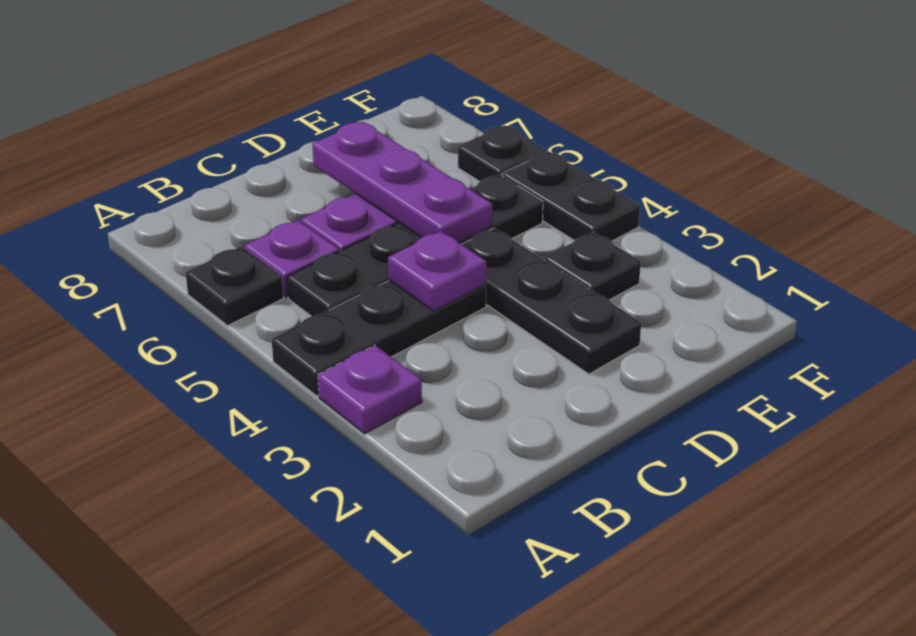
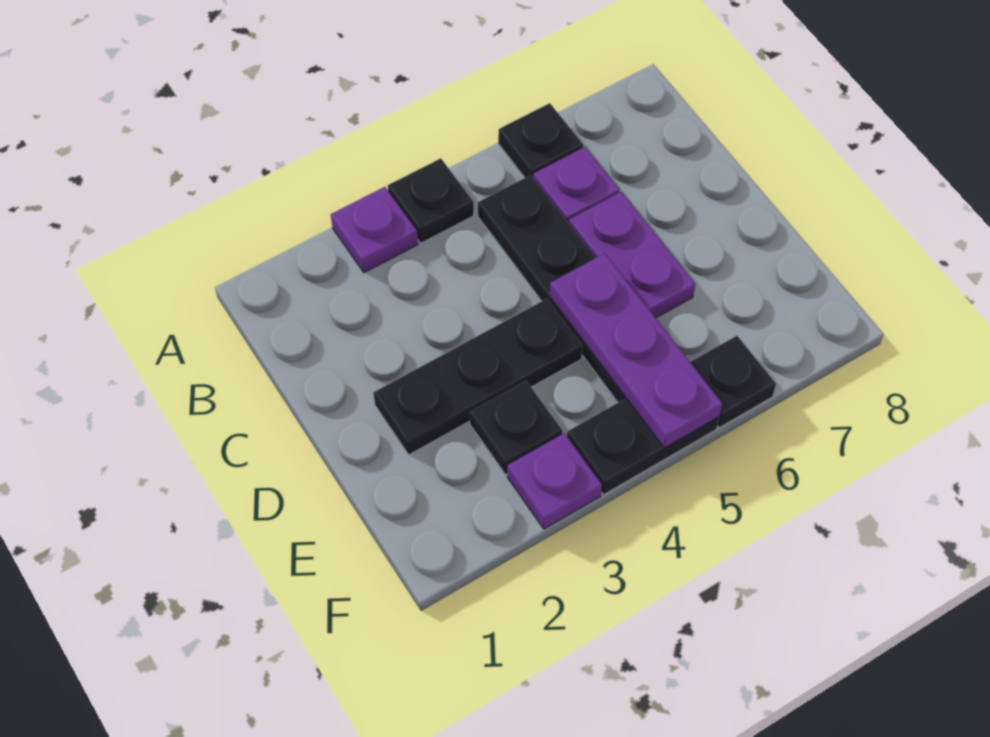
black plate A4:C4 level 1 -> black plate A4 level 1
purple plate C4 level 2 -> purple plate F3 level 1
purple plate D5:D7 level 2 -> purple plate D5:F5 level 2

